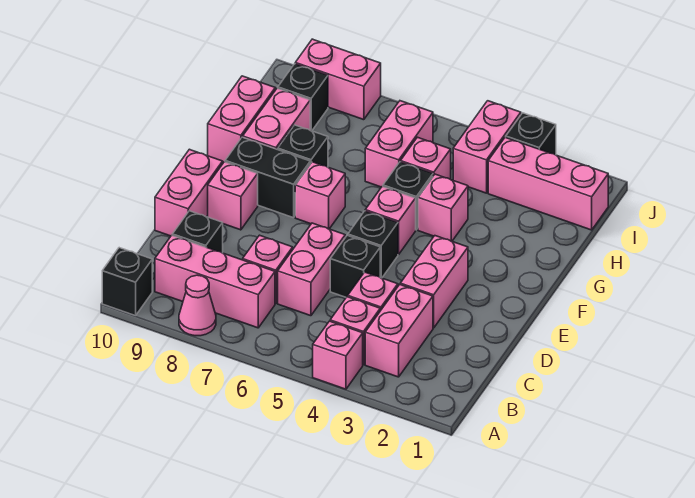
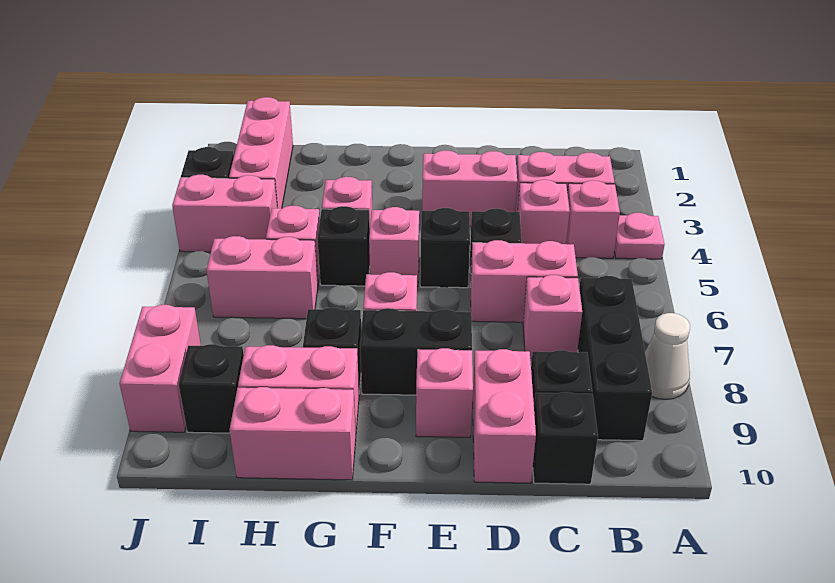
pink brick A4 level 1 -> pink plate A4 level 1
pink cone A8 level 1 -> white cone A8 level 1
black brick A10 level 1 -> black brick C10 level 1
pink brick B7:B9 level 1 -> black brick B7:B9 level 1
pink brick D10:E10 level 1 -> pink brick D9:D10 level 1
black brick F8:F9 level 1 -> black brick E8:F8 level 1

